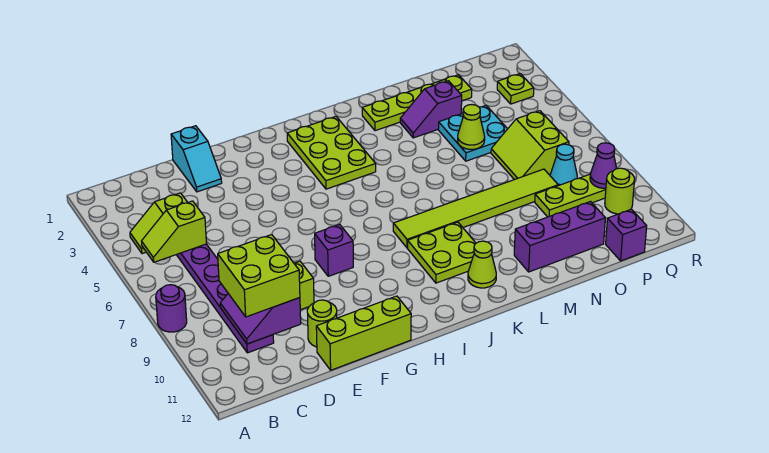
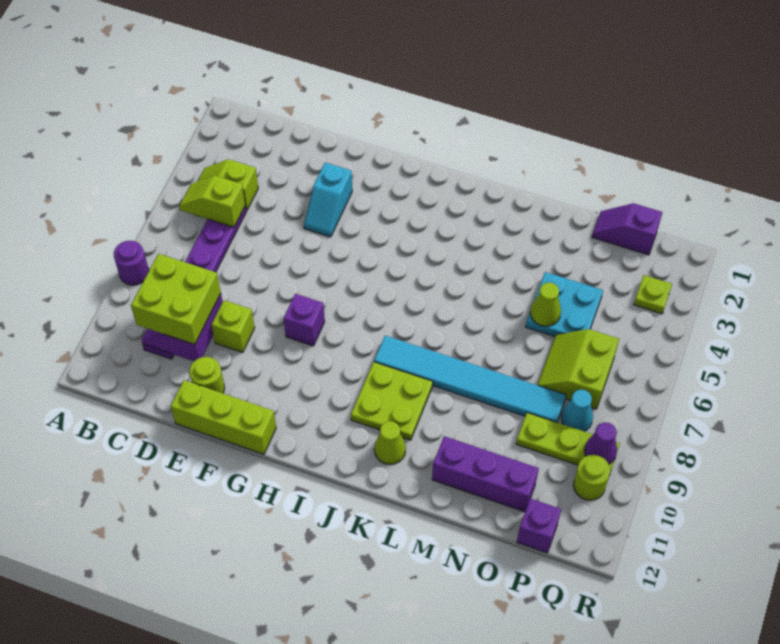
cyan slope E1:E2 level 1 top 1 -> cyan slope F3:F4 level 1 top 3
lime plate I2:J4 level 1 -> none
lime tile J8:O8 level 1 -> cyan tile J8:O8 level 1
lime plate L2:O2 level 1 -> none
purple slope M3:N3 level 1 top N -> purple slope O1:P1 level 1 top P

